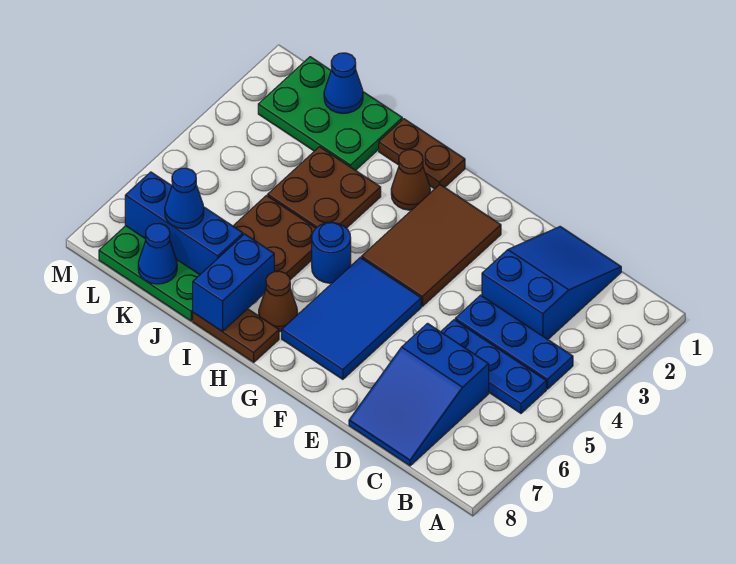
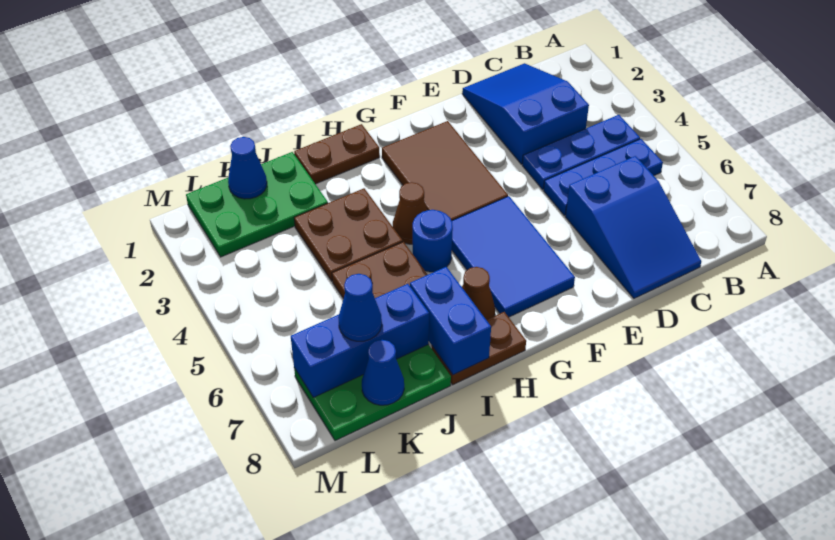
brown cone H2 level 1 -> brown cone H4 level 1

